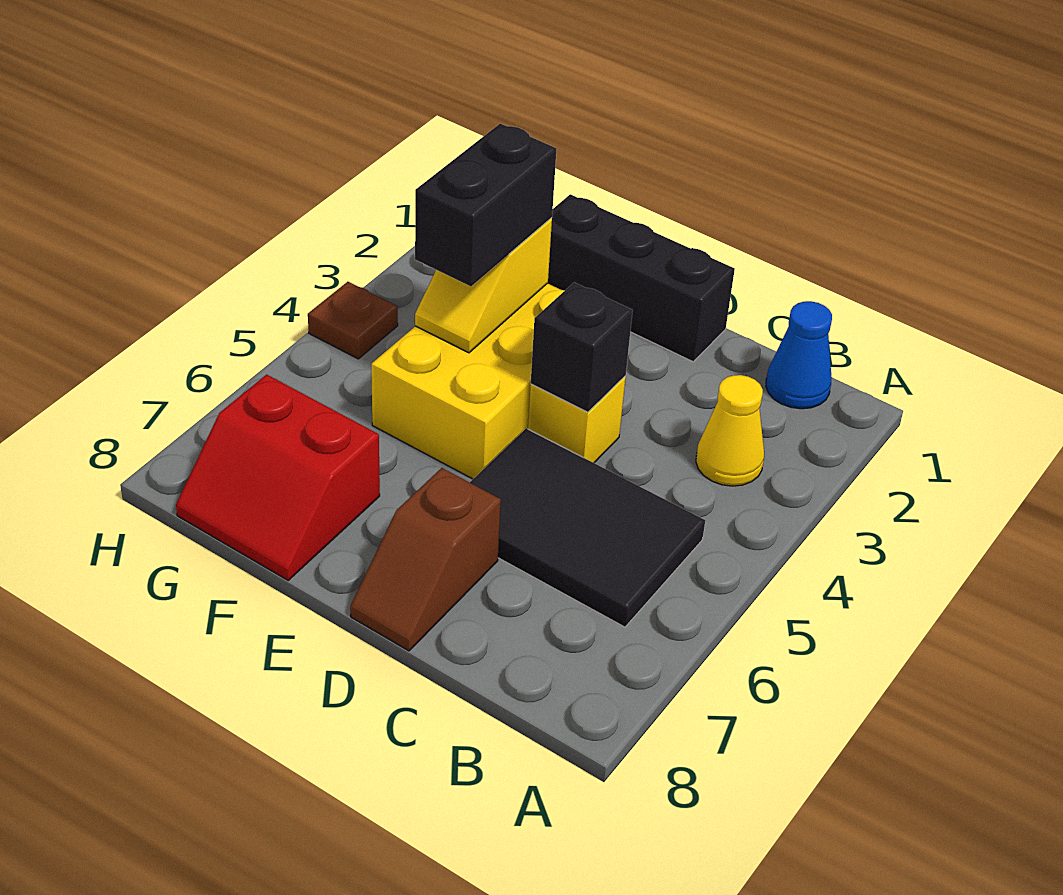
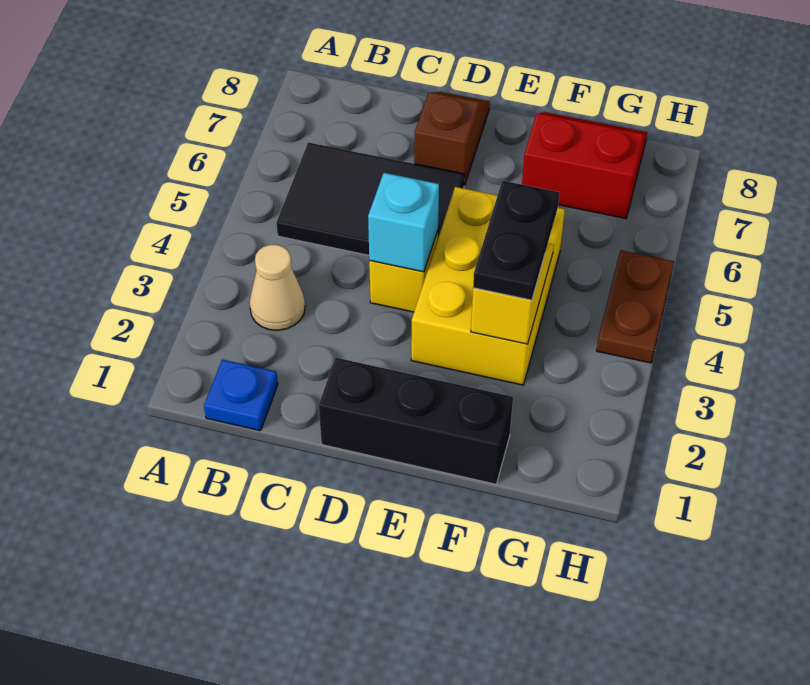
blue cone B1 level 1 -> blue plate B1 level 1
yellow cone B3 level 1 -> tan cone B3 level 1
black brick D4 level 2 -> cyan brick D4 level 2
black brick F3:F4 level 3 -> black plate F3:F4 level 3
brown plate H4 level 1 -> brown plate H4:H5 level 1

